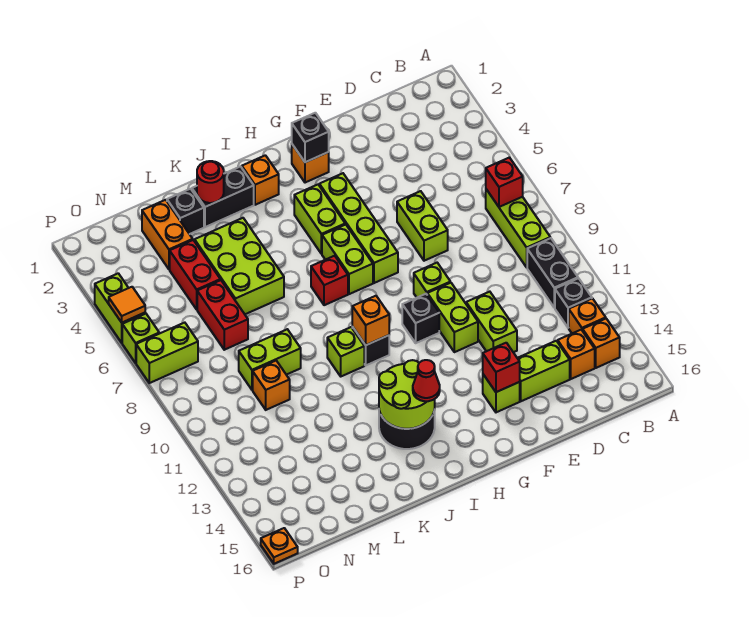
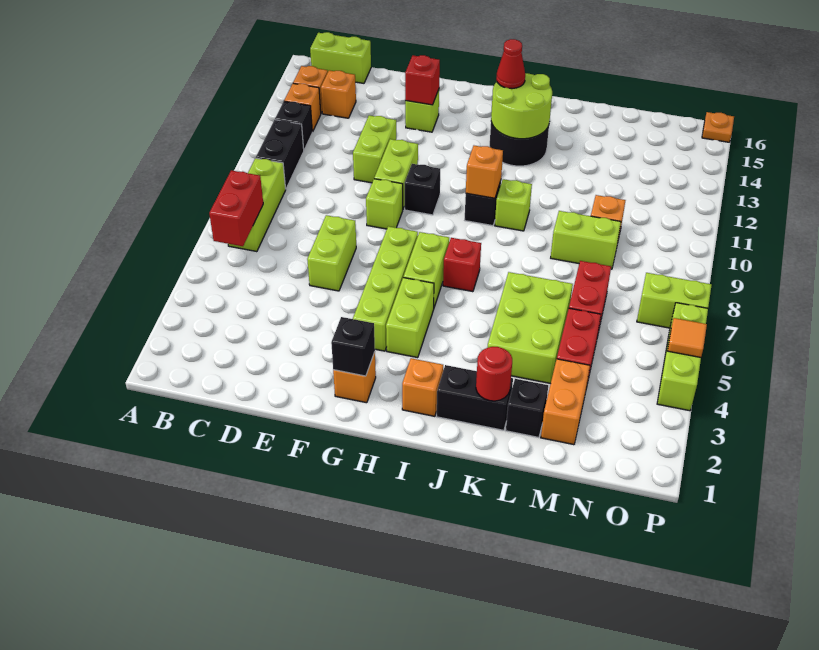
red brick B7 level 2 -> red brick B6:B7 level 2
lime brick D14:E14 level 1 -> lime brick B16:C16 level 1

